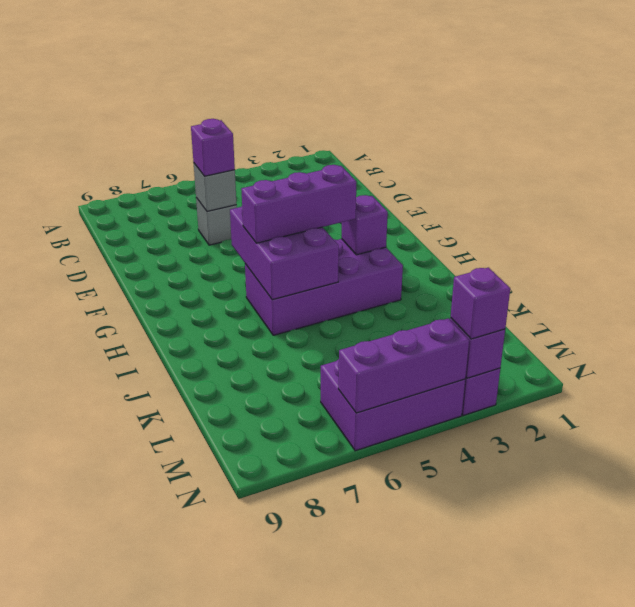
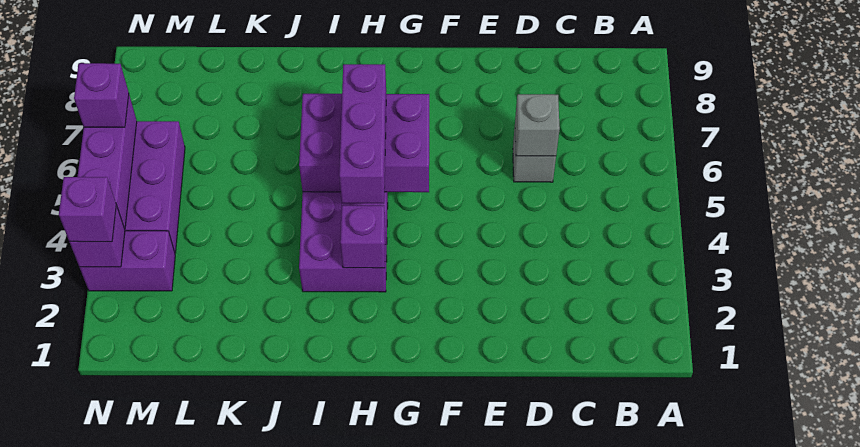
purple brick D6 level 3 -> purple brick N6 level 3

